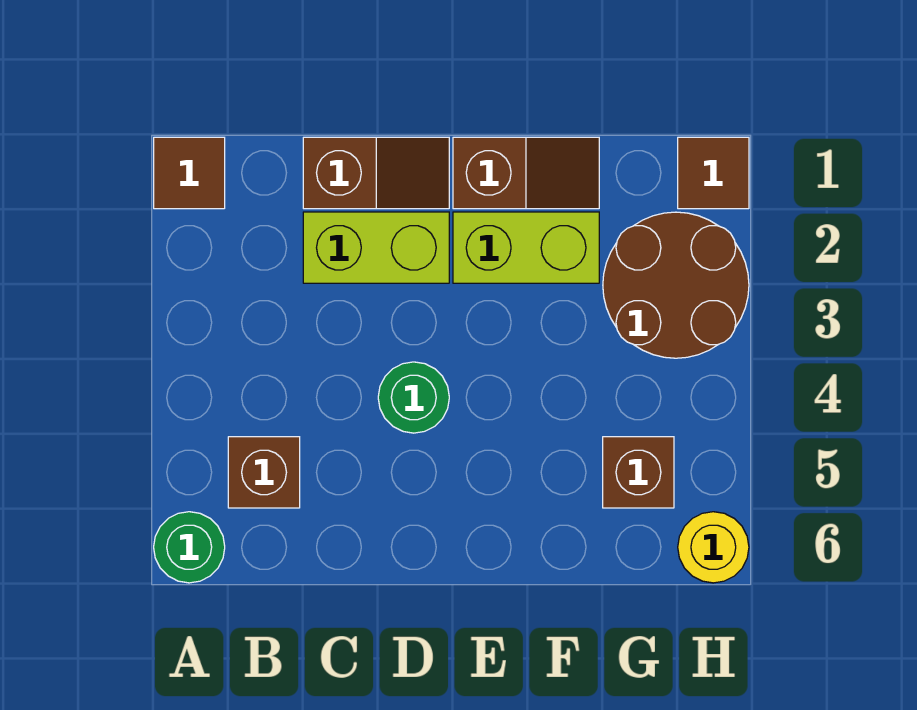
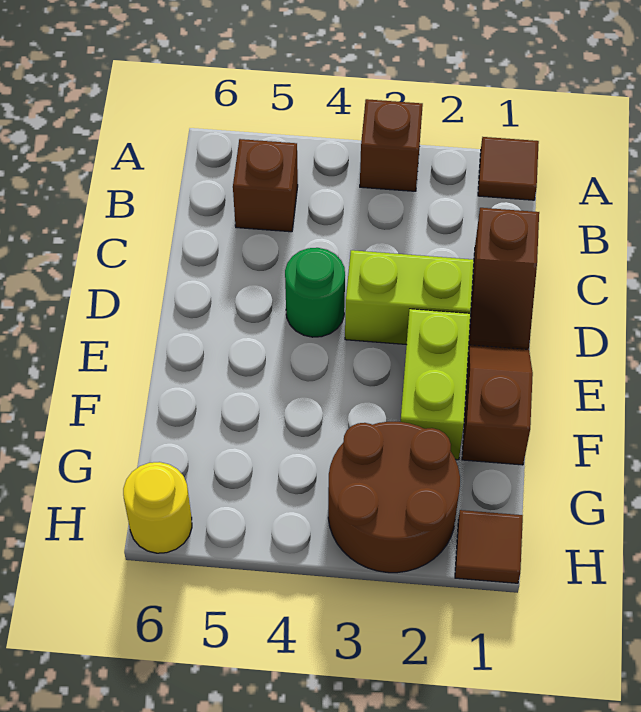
green round brick A6 level 1 -> none
lime brick C2:D2 level 1 -> lime brick D2:D3 level 1
brown slope E1:F1 level 1 top E -> brown slope E1:F1 level 1 top F
brown brick G5 level 1 -> brown brick A3 level 1

